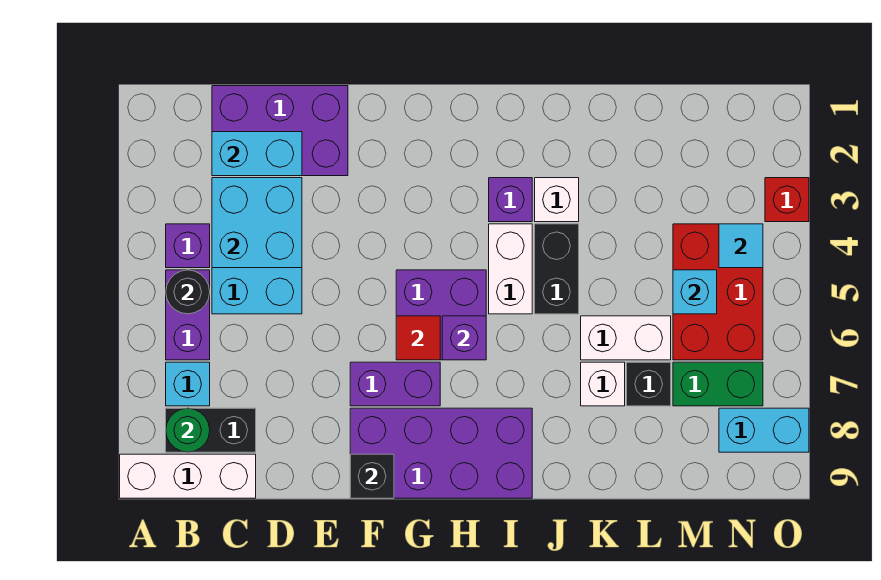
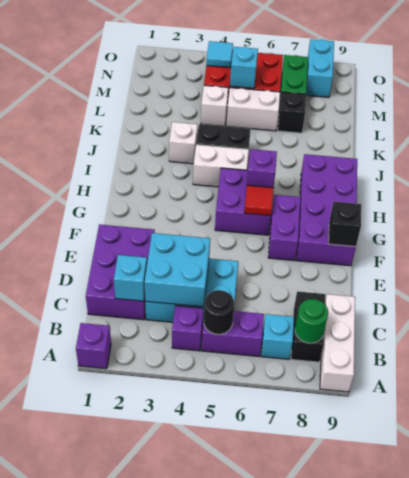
cyan brick C2:D2 level 2 -> cyan brick C2 level 2
purple brick I3 level 1 -> purple brick A1 level 1
white brick K6:L6 level 1 -> white brick L5:L6 level 1
white brick K7 level 1 -> white brick L4 level 1
red brick O3 level 1 -> none

